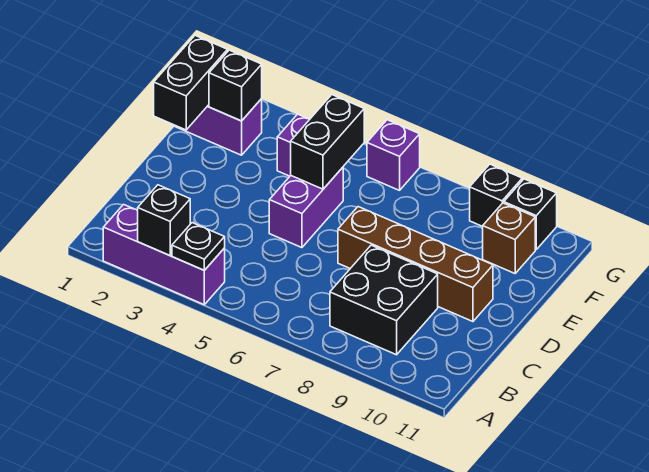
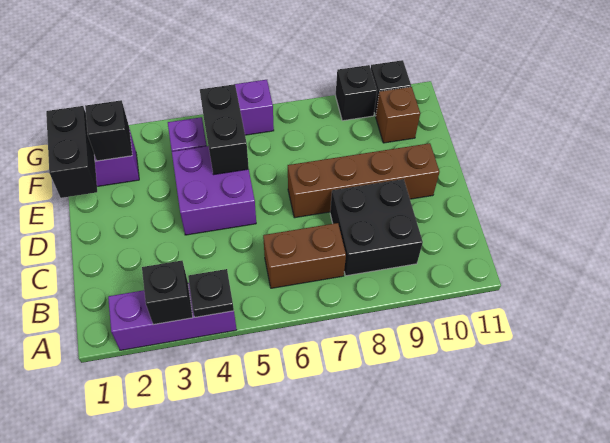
none -> brown brick B6:B7 level 1
purple brick D5:E5 level 1 -> purple brick D4:E5 level 1

